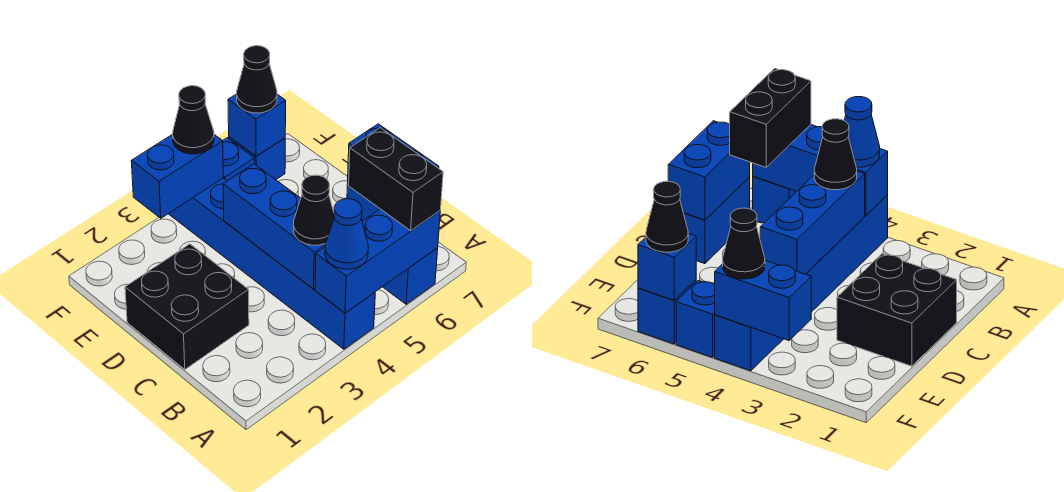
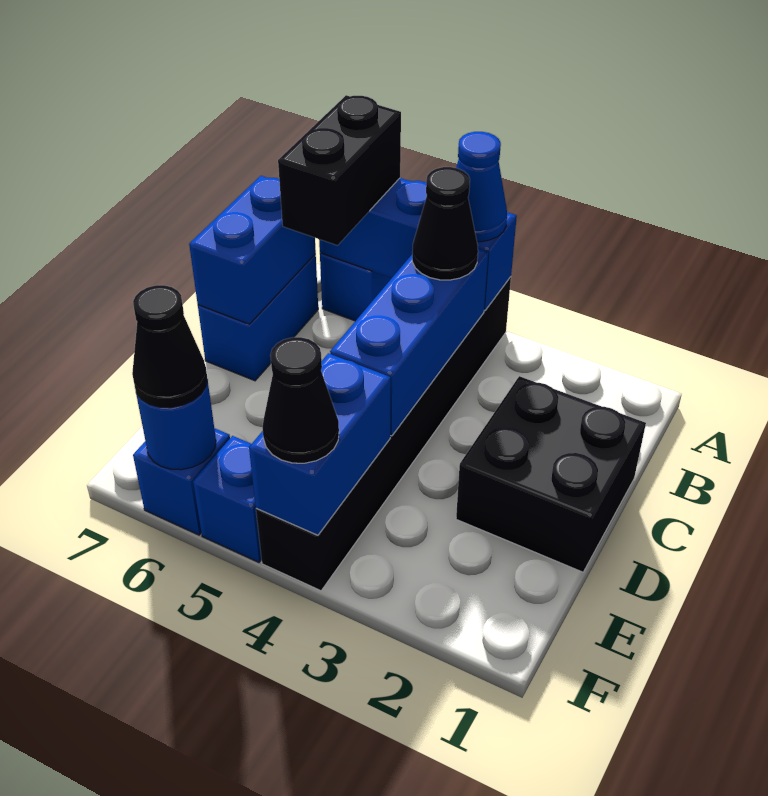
blue brick A4:F4 level 1 -> black brick A4:F4 level 1
blue brick F3:F4 level 2 -> blue brick E4:F4 level 2
blue brick F6 level 2 -> blue round brick F6 level 2

